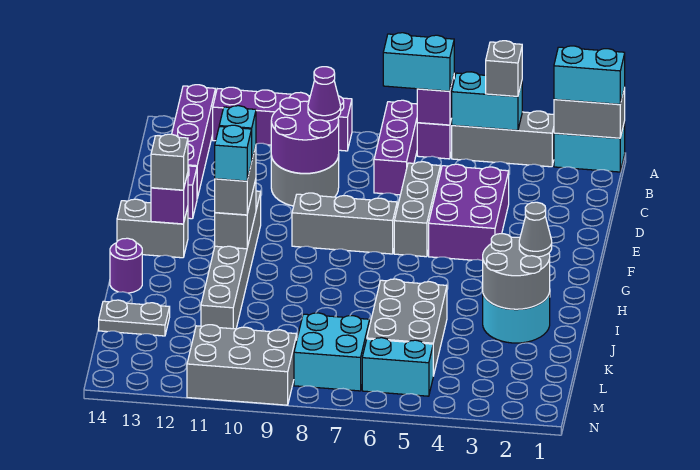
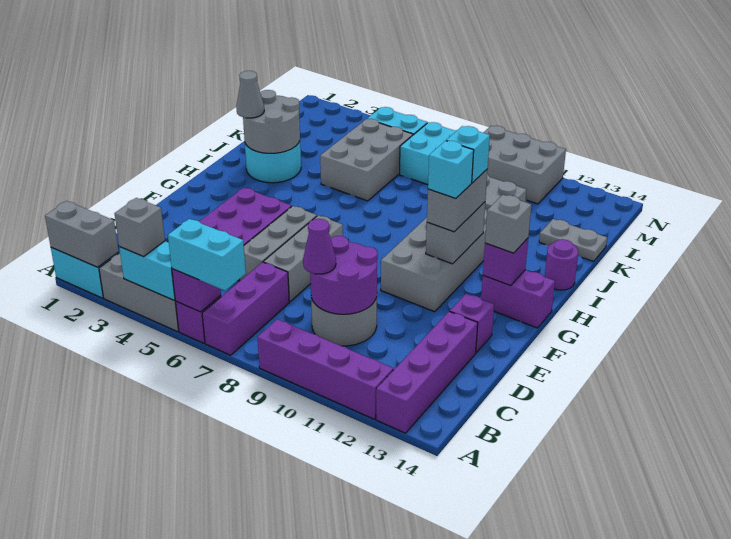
cyan brick A1:A2 level 3 -> none
grey brick F7:F9 level 1 -> grey brick D7:F7 level 1
grey brick F11:K11 level 1 -> grey brick F10:K11 level 1
grey brick G13:G14 level 1 -> purple brick G13:G14 level 1

